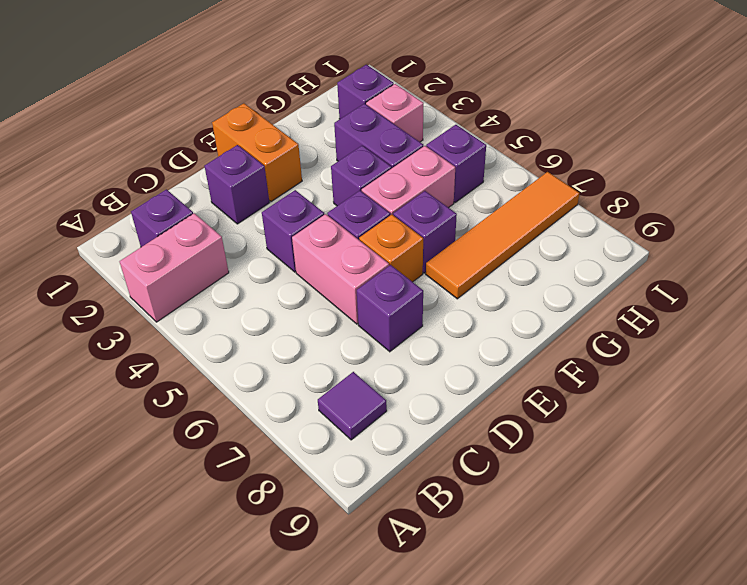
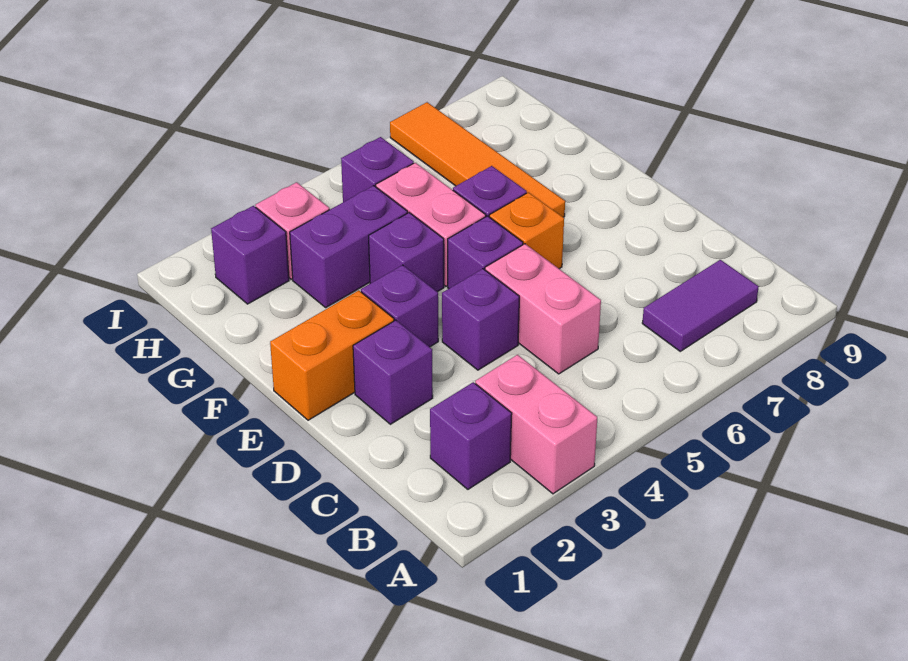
purple tile B8 level 1 -> purple tile B7:B8 level 1
pink brick D5:D6 level 1 -> pink brick C5:D5 level 1
purple brick D7 level 1 -> purple brick E3 level 1

